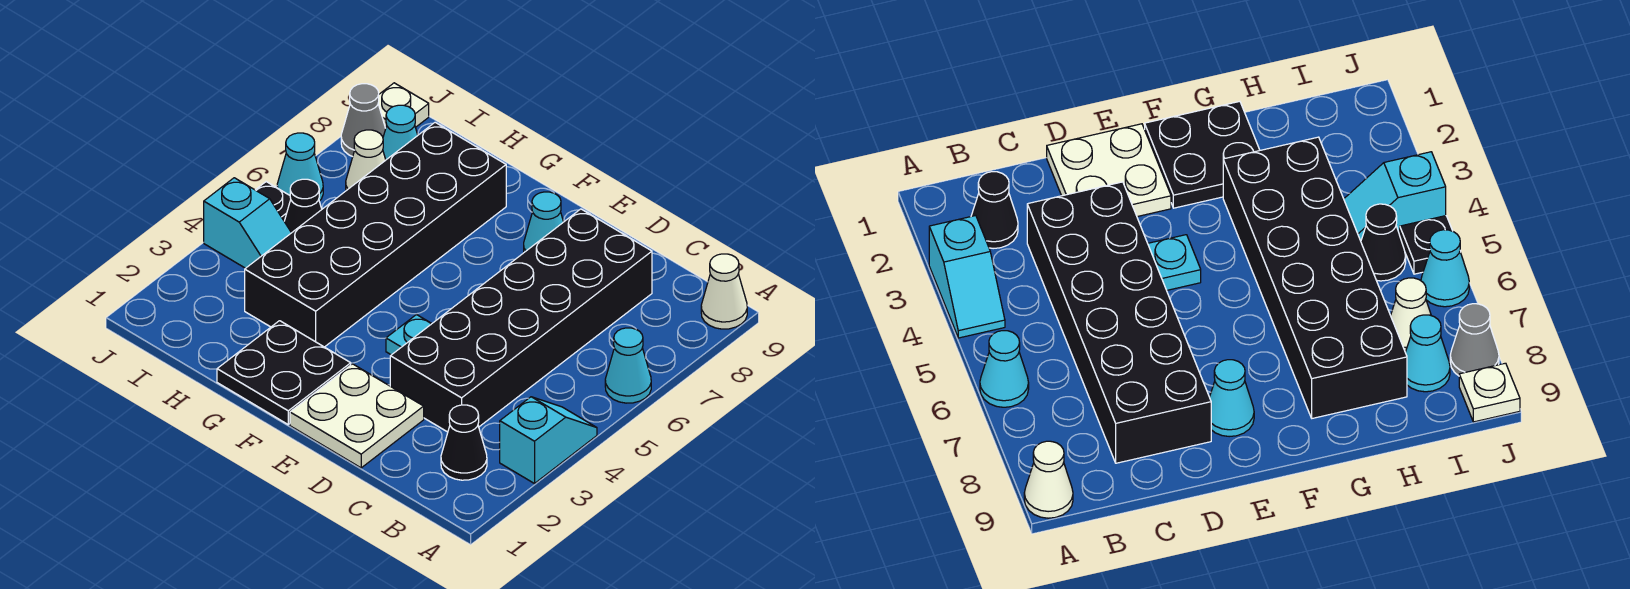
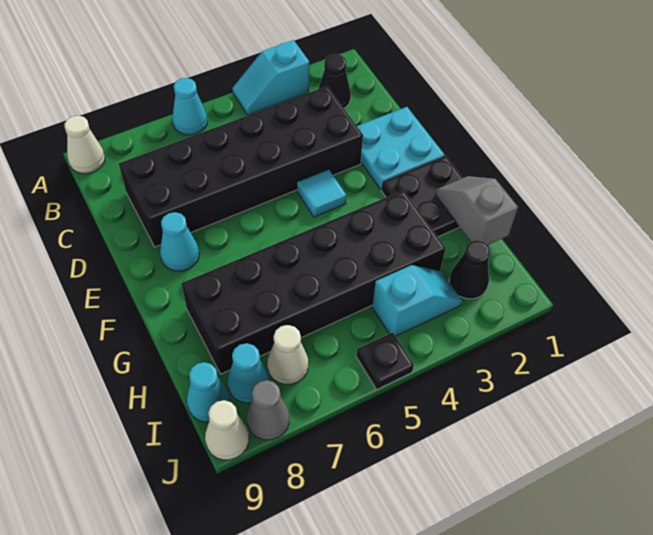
white plate D1:E2 level 1 -> cyan plate D1:E2 level 1
cyan plate E4 level 1 -> cyan tile E4 level 1
none -> grey slope G1:H1 level 2 top H
cyan slope I4:J4 level 1 top J -> cyan slope I3:I4 level 1 top 4
black cone I5 level 1 -> black cone I2 level 1
cyan cone J6 level 1 -> cyan cone I9 level 1
white plate J9 level 1 -> white cone J9 level 1

